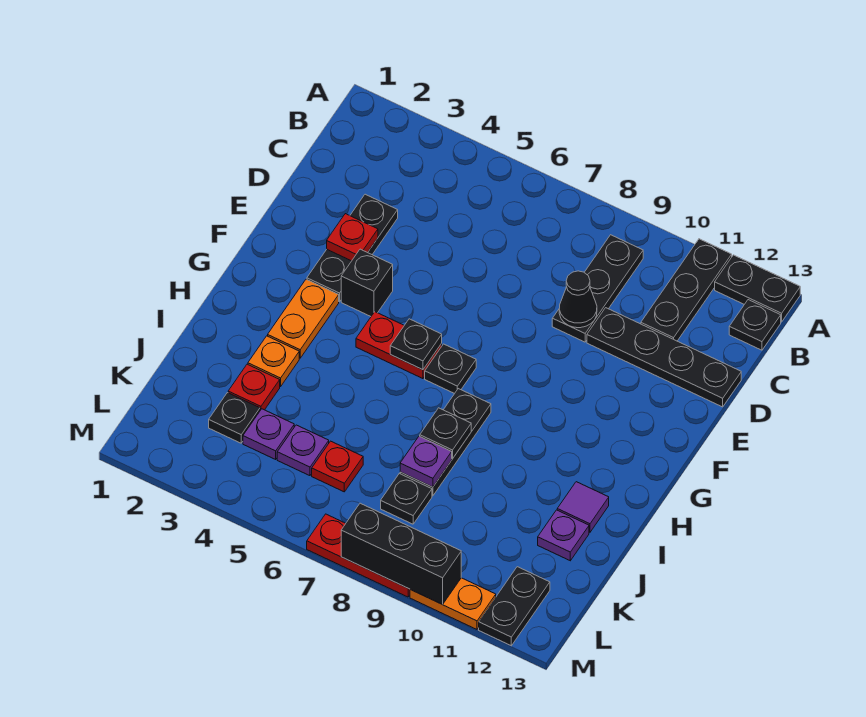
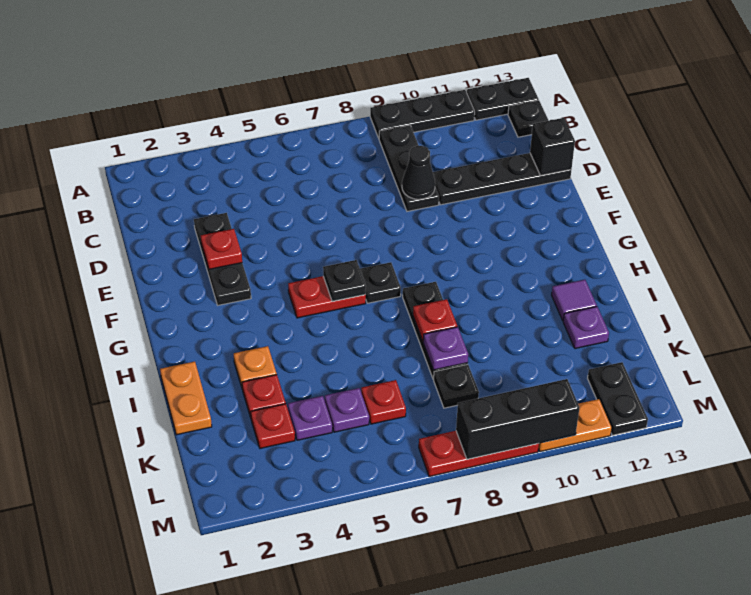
black plate A11:C11 level 1 -> black plate A9:A11 level 1
black brick F4 level 1 -> black brick D13 level 2
orange plate G3:H3 level 1 -> orange plate I1:J1 level 1
black plate I8 level 2 -> red plate I8 level 2
black plate K3 level 1 -> red plate K3 level 1

